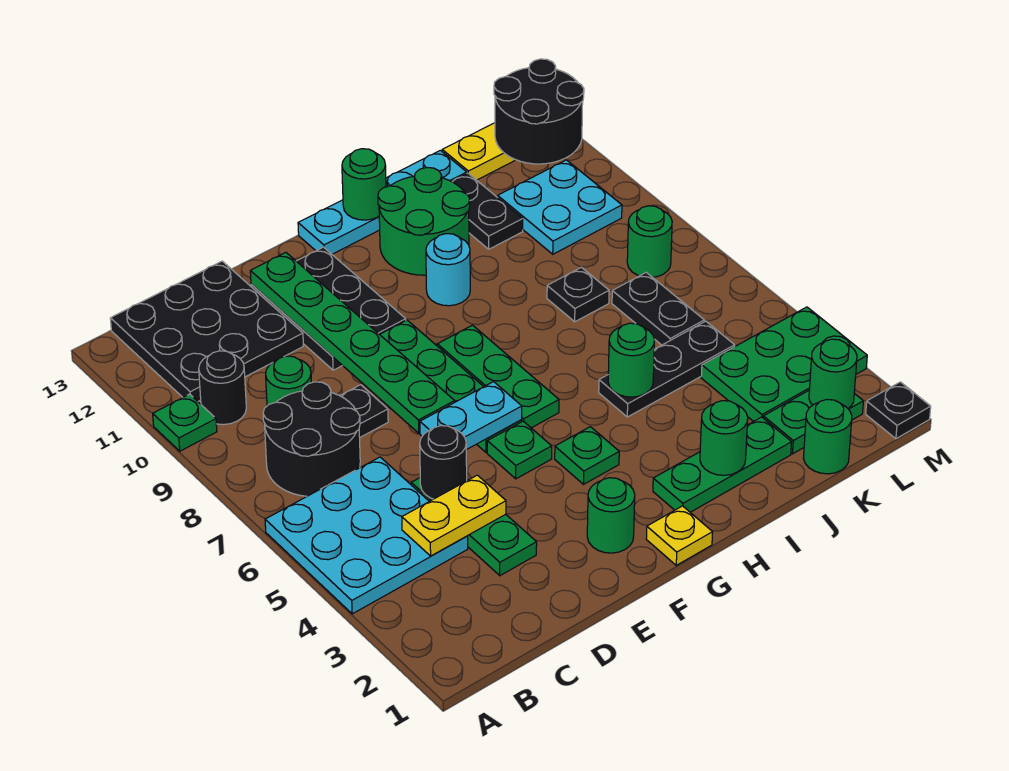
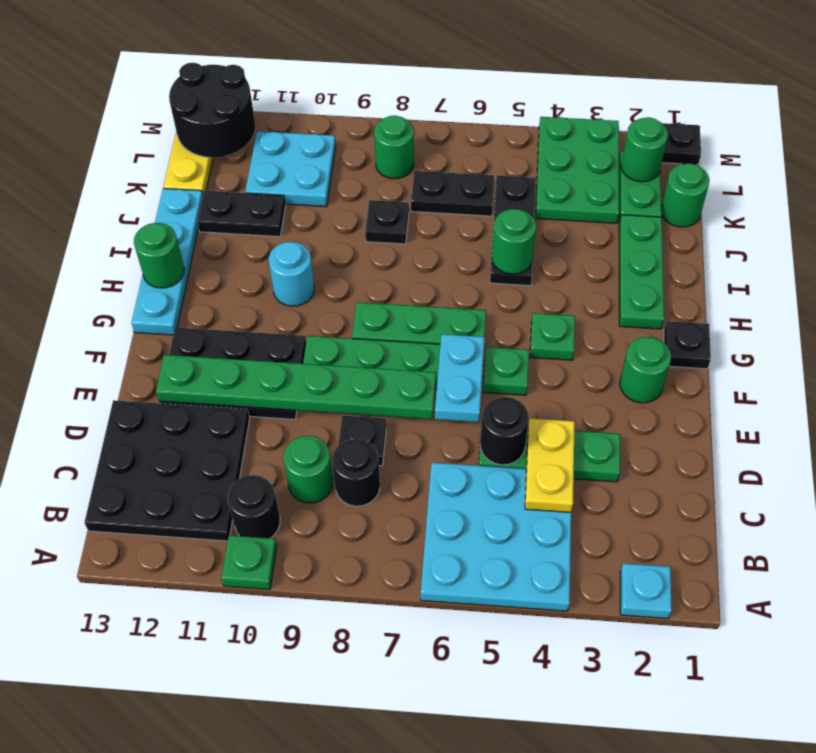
none -> cyan plate A2 level 1
black round brick B7:C8 level 1 -> black round brick C8 level 1
yellow plate G1 level 1 -> black plate G1 level 1
green round brick H11:I12 level 1 -> none
green round brick I2 level 2 -> none

